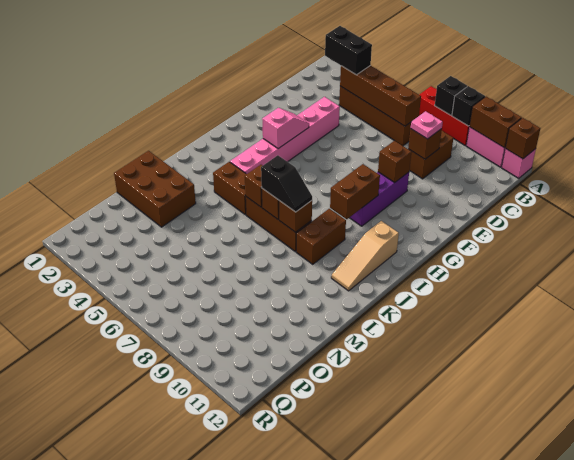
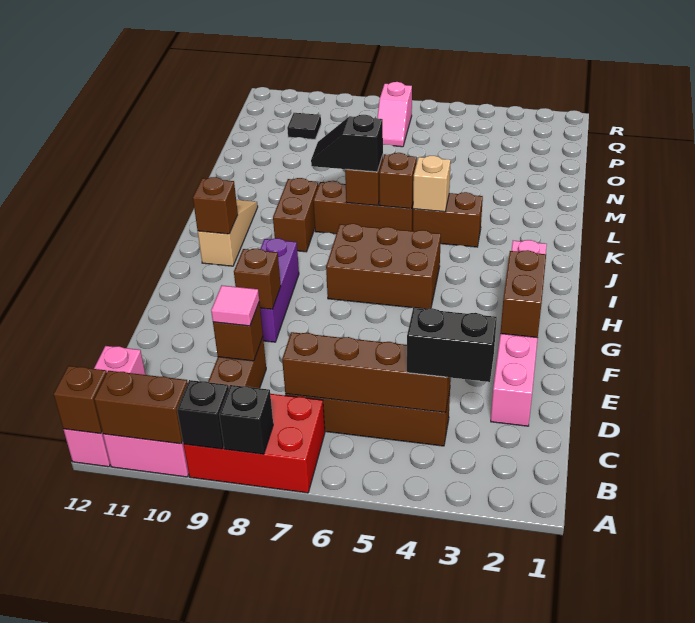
red brick A7:A9 level 1 -> red brick A7:B9 level 1
pink brick A12 level 1 -> pink brick A12:C12 level 1
pink plate D9 level 3 -> pink tile D9 level 3
pink brick E4:J4 level 1 -> pink brick D2:I2 level 1
pink slope G4:H4 level 2 top H -> pink slope P7:Q7 level 1 top Q
brown brick H9:I9 level 2 -> brown brick F2:G2 level 2
none -> tan brick K5 level 2
brown brick K8 level 2 -> brown brick I11 level 2
brown brick M1:N3 level 1 -> brown brick H5:I7 level 1
none -> black tile P10 level 1

